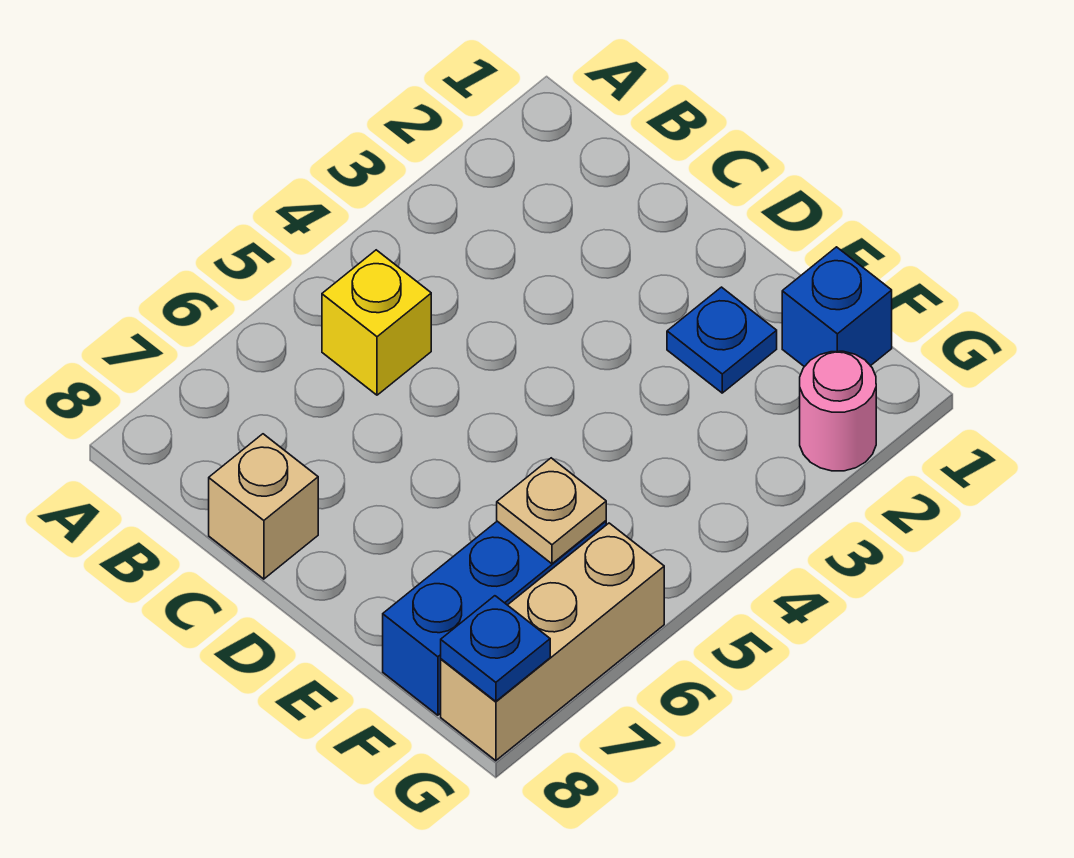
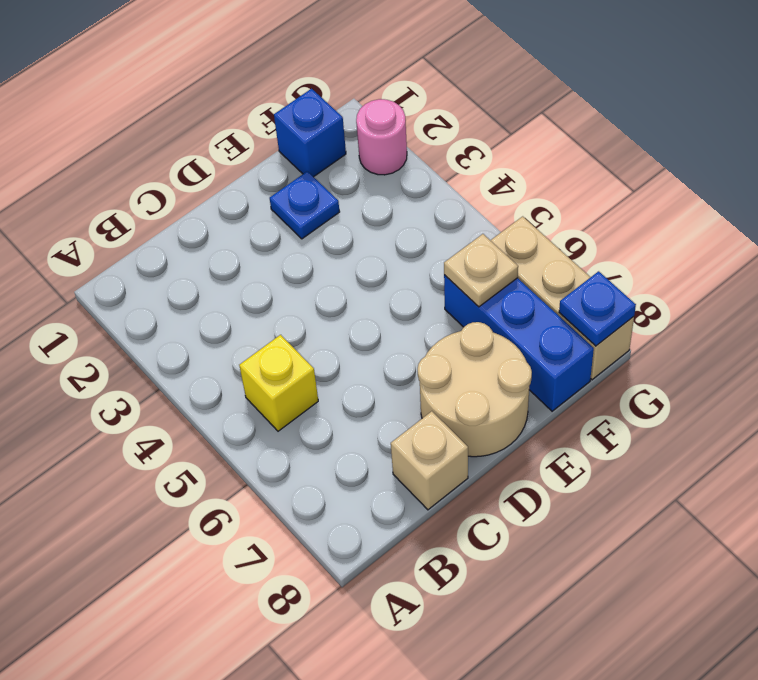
none -> tan round brick D7:E8 level 1

